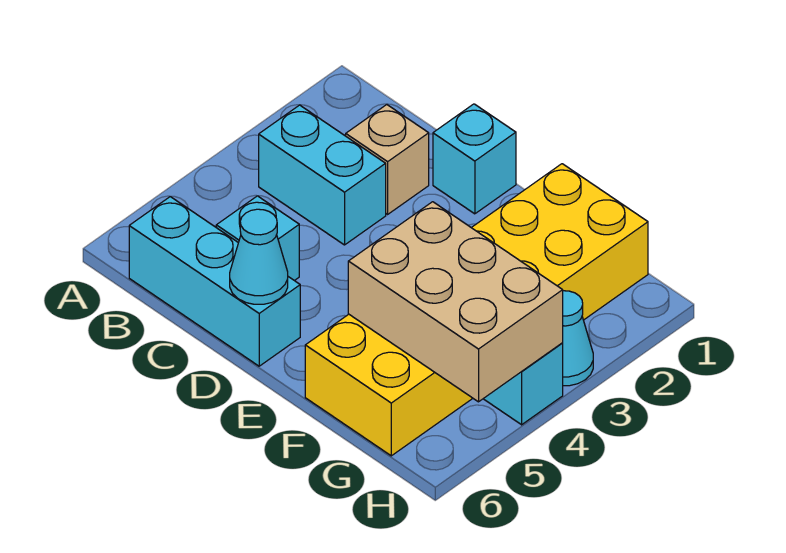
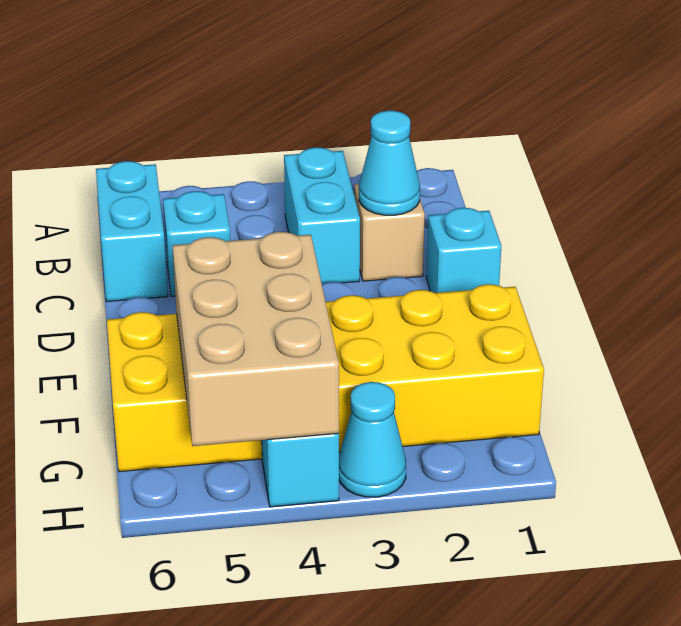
cyan brick B6:D6 level 1 -> cyan brick B6:C6 level 1
cyan cone D6 level 2 -> cyan cone C2 level 2

